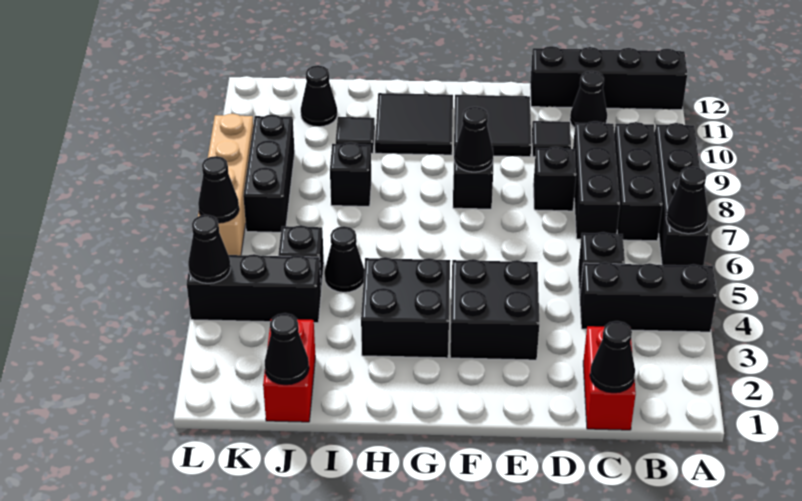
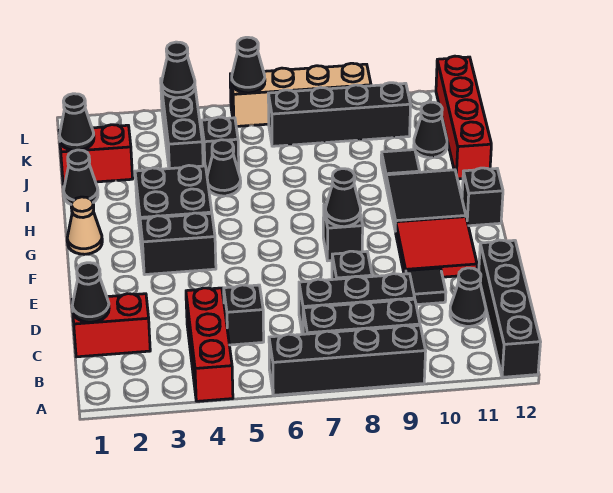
black brick A4:C4 level 1 -> red brick A4:C4 level 1
black cone A6 level 2 -> black cone I1 level 1
black brick E3:F4 level 1 -> black brick F3:F4 level 1
black tile E10:F11 level 1 -> red tile E10:F11 level 1
none -> tan cone G1 level 1
black brick I8 level 1 -> black brick G12 level 1
none -> red brick I12:L12 level 1
black brick K7:K9 level 1 -> black brick K7:K10 level 1

